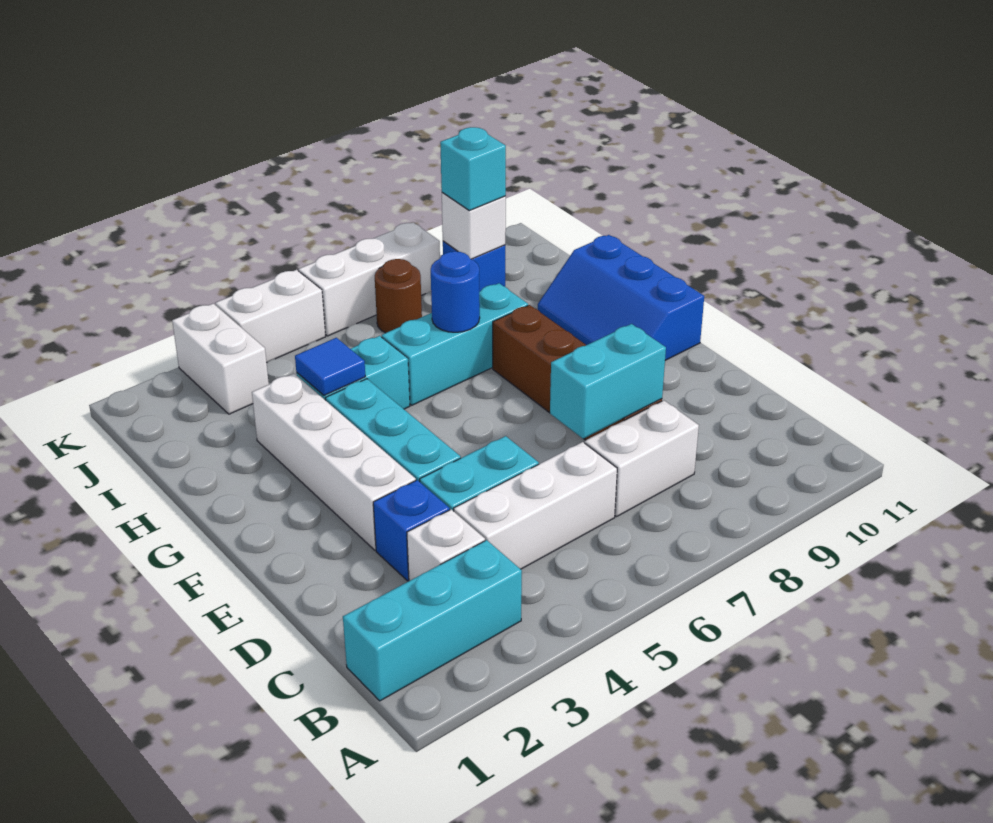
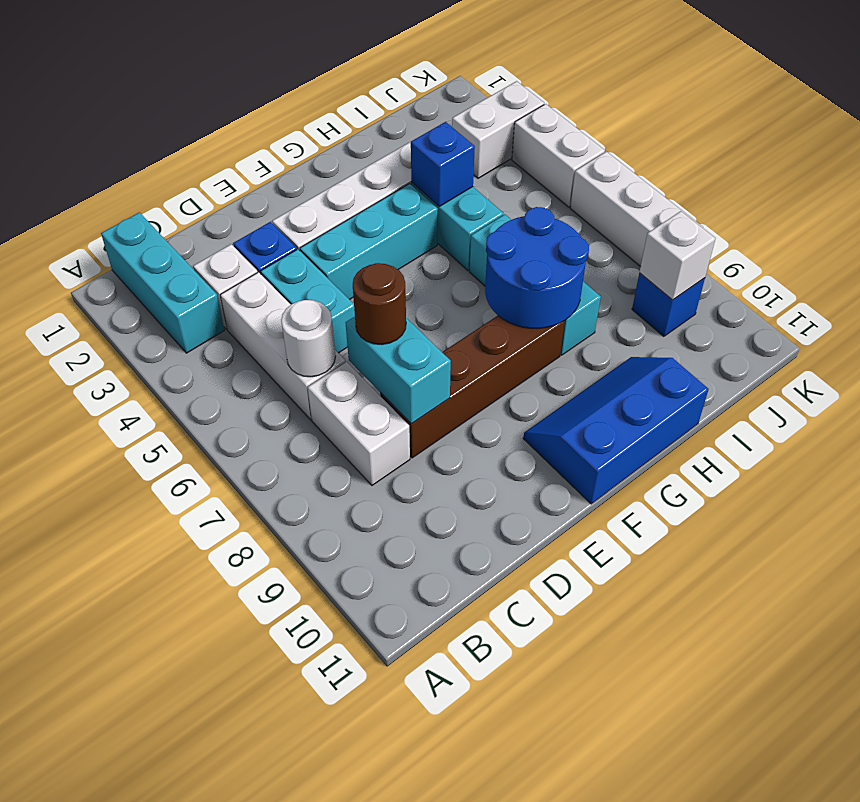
none -> white round brick C6 level 2
blue tile H4 level 2 -> blue brick H4 level 2
blue round brick H7 level 2 -> blue round brick G7:H8 level 2
brown round brick J7 level 1 -> brown round brick D7 level 3
cyan brick J9 level 3 -> none

